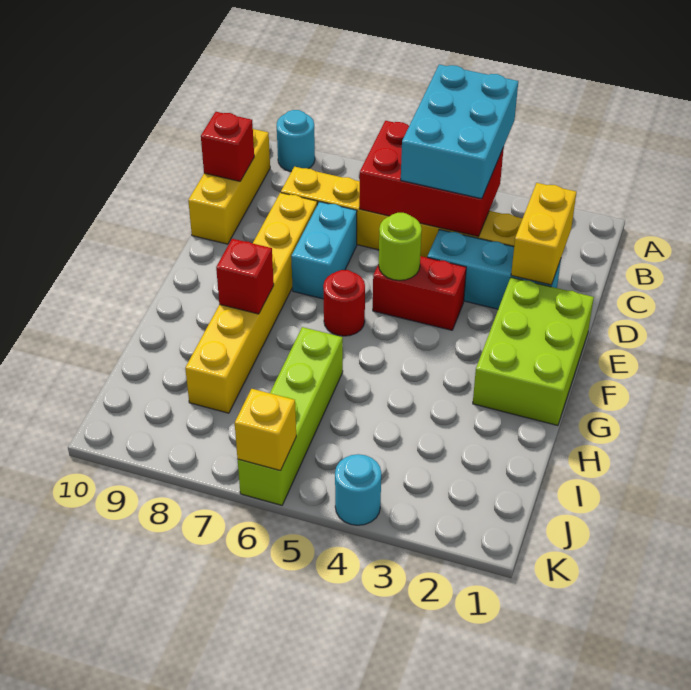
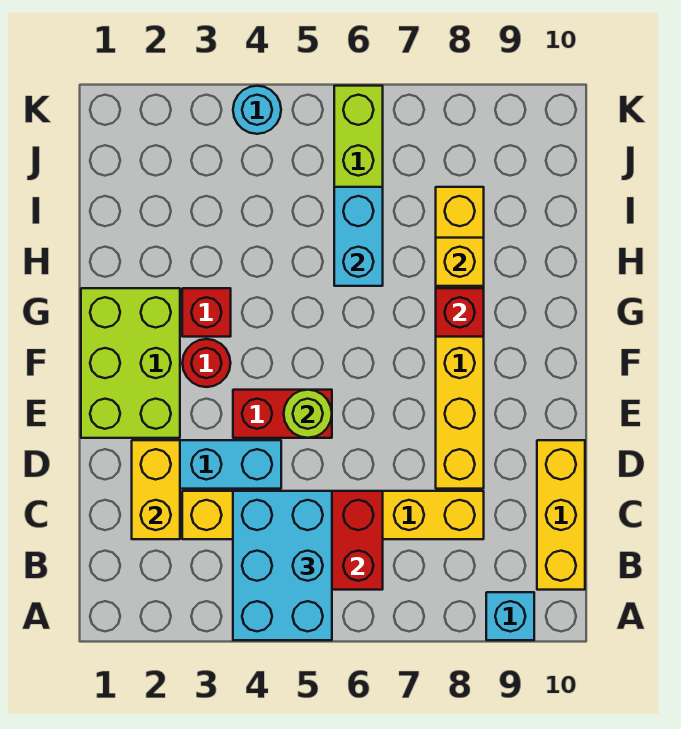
cyan round brick A9 level 1 -> cyan brick A9 level 1
red brick C10 level 2 -> red brick G3 level 1
cyan brick D7:E7 level 1 -> cyan brick H6:I6 level 2
red round brick F6 level 1 -> red round brick F3 level 1
yellow brick K6 level 2 -> yellow brick H8 level 2

